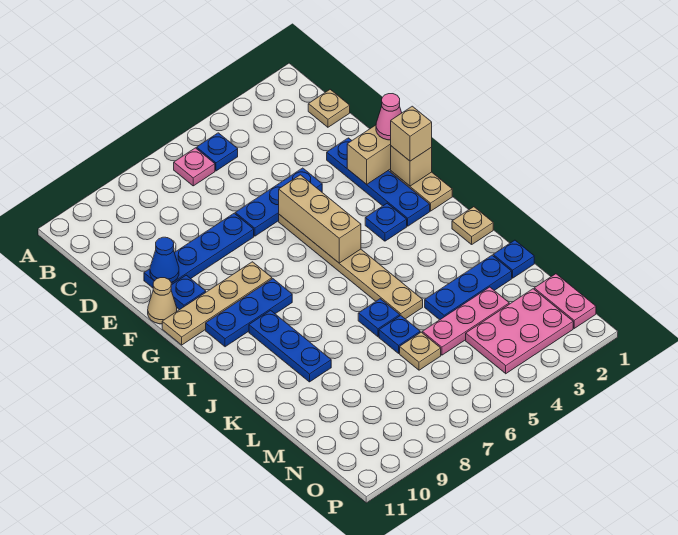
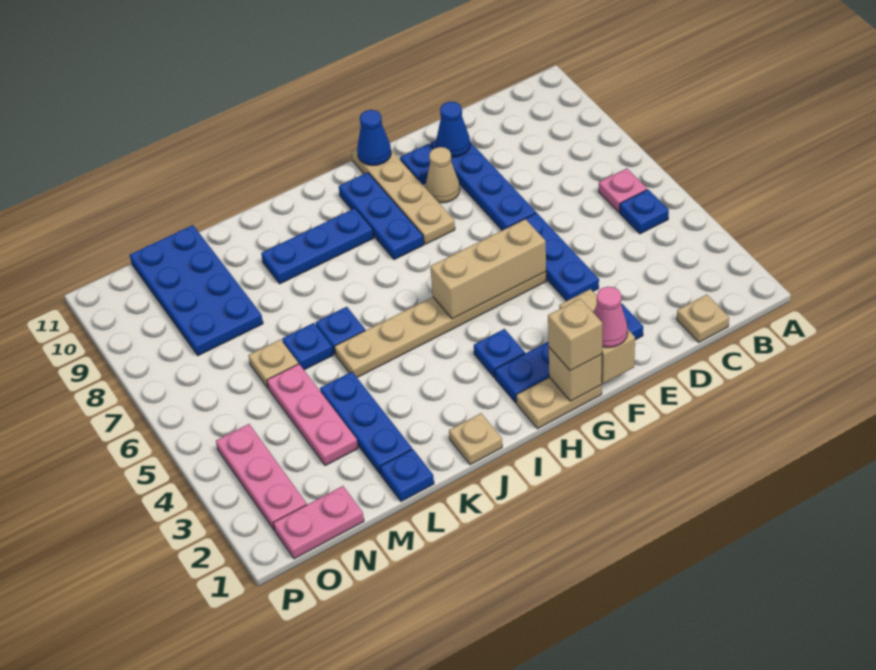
tan cone F11 level 1 -> tan cone F9 level 1
none -> blue cone G11 level 2
none -> blue plate M8:N11 level 1
pink plate N2:O4 level 1 -> pink plate O2:O4 level 1

